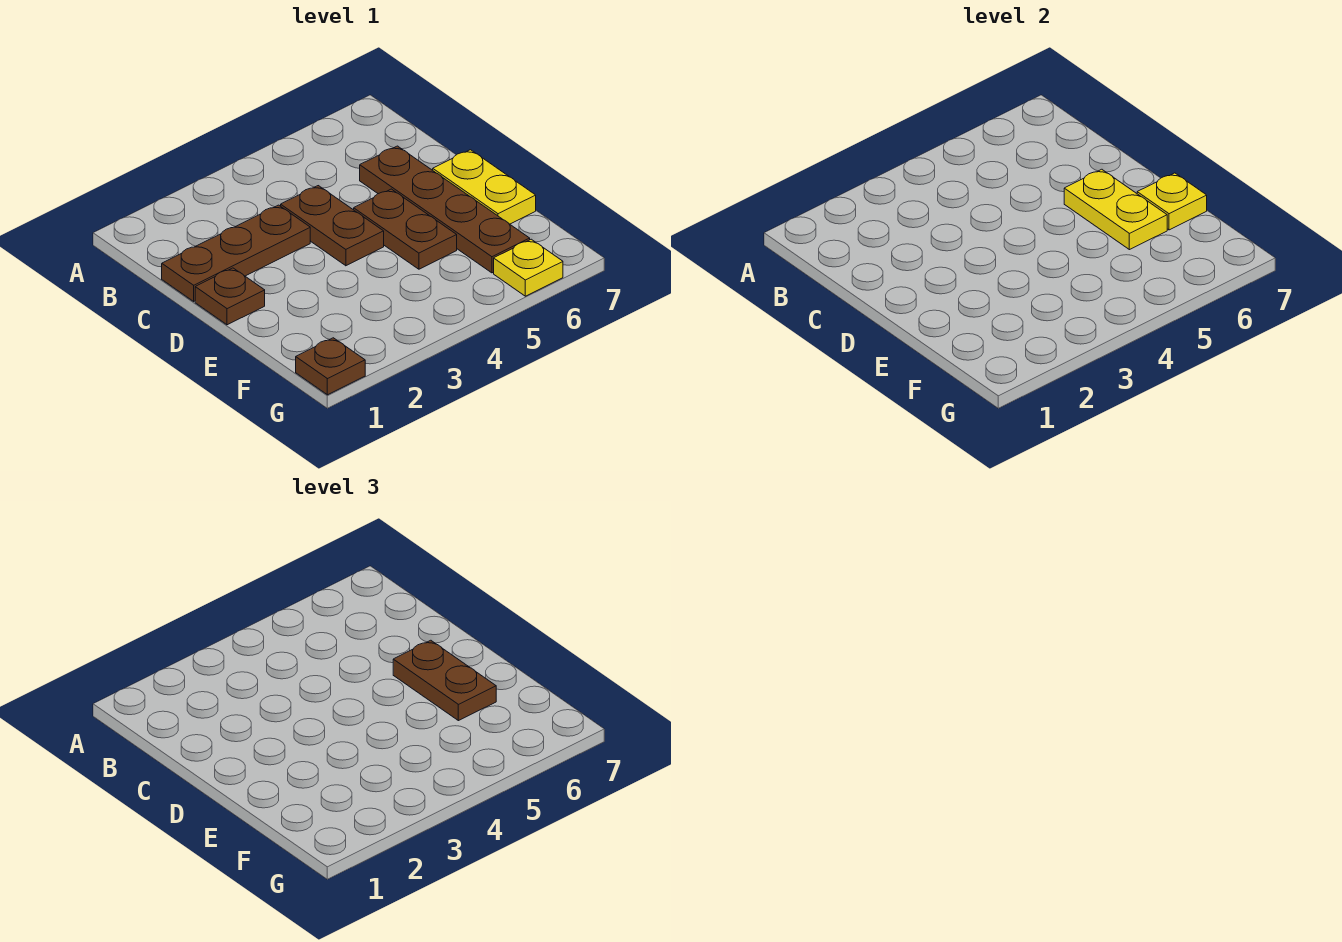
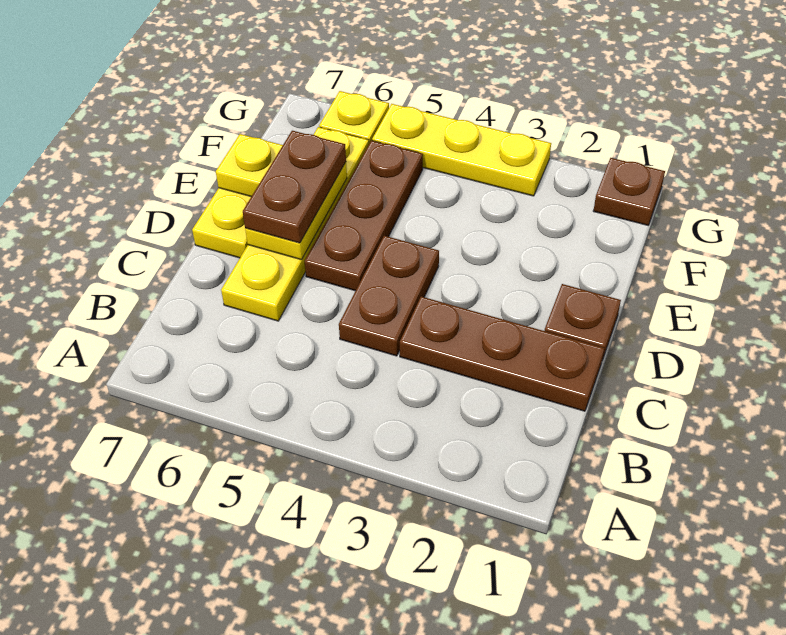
brown plate C6:F6 level 1 -> yellow plate C6:F6 level 1
brown plate D5:E5 level 1 -> brown plate D5:F5 level 1
none -> yellow plate G3:G5 level 1

